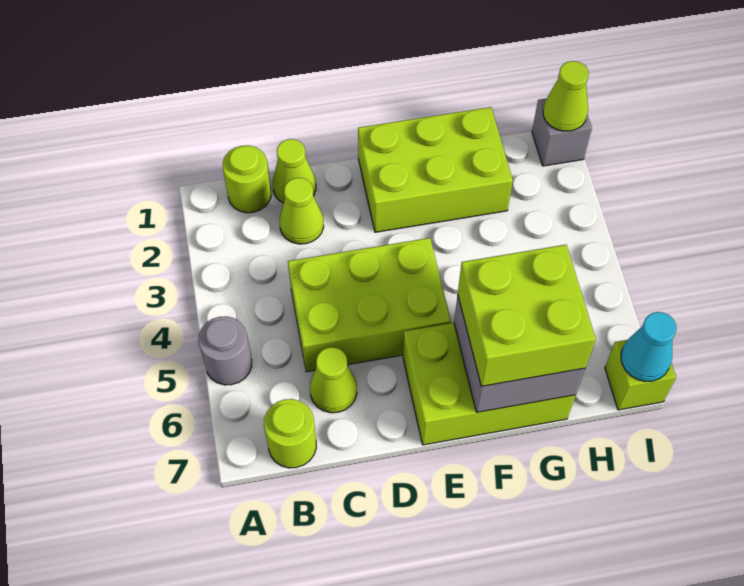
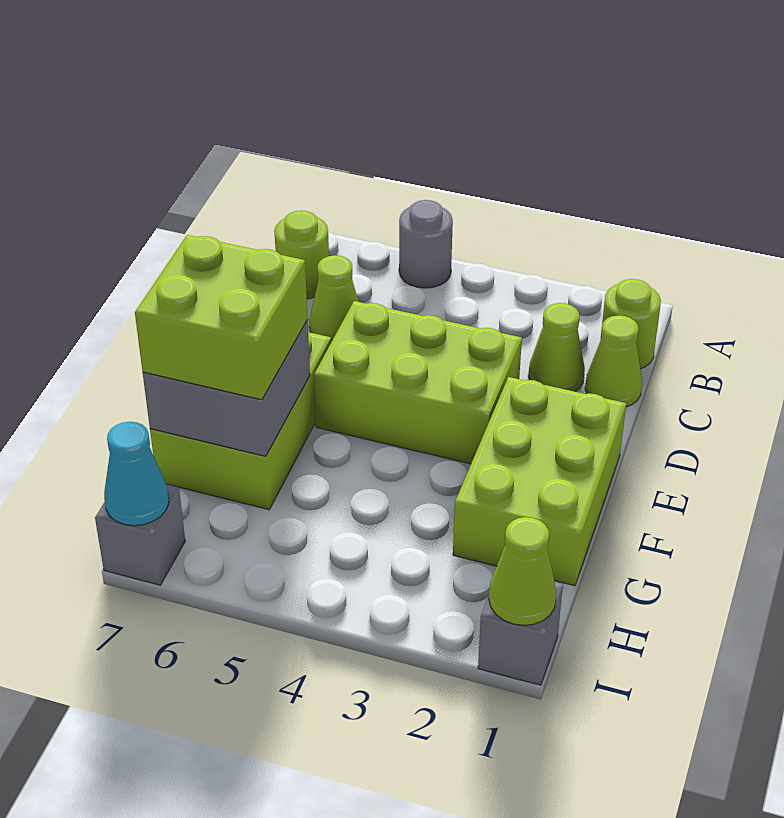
lime brick C4:E5 level 1 -> lime brick D3:E5 level 1
lime brick I7 level 1 -> grey brick I7 level 1

